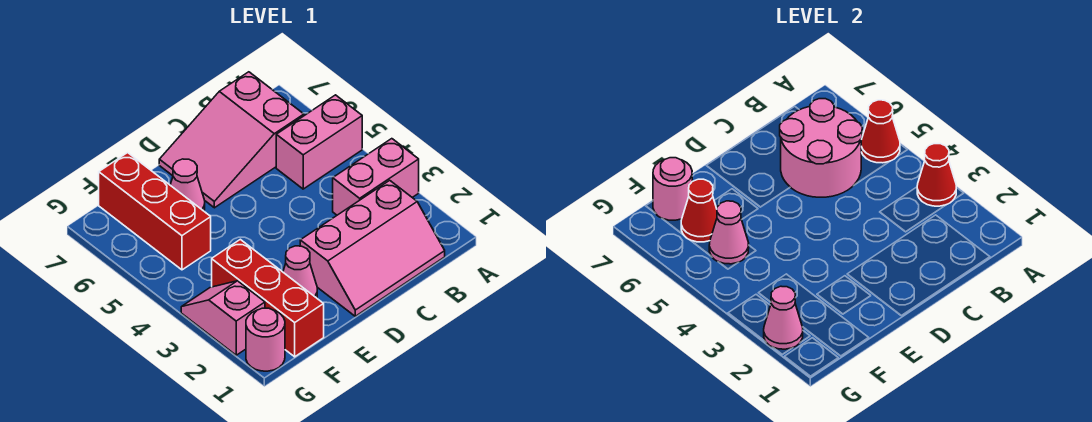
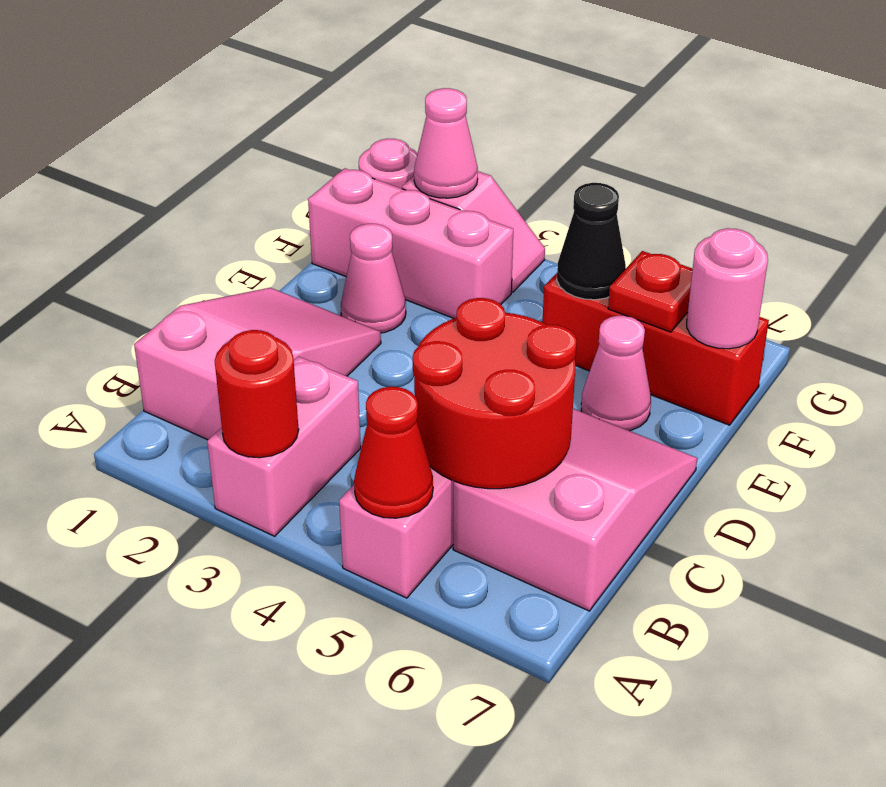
red cone A3 level 2 -> red round brick A3 level 2
pink slope B1:D2 level 1 top 2 -> pink slope B1:D2 level 1 top B
pink round brick B5:C6 level 2 -> red round brick B5:C6 level 2
red brick F1:F3 level 1 -> pink brick F1:F3 level 1
pink cone F5 level 2 -> black cone F5 level 2
red cone F6 level 2 -> red plate F6 level 2

